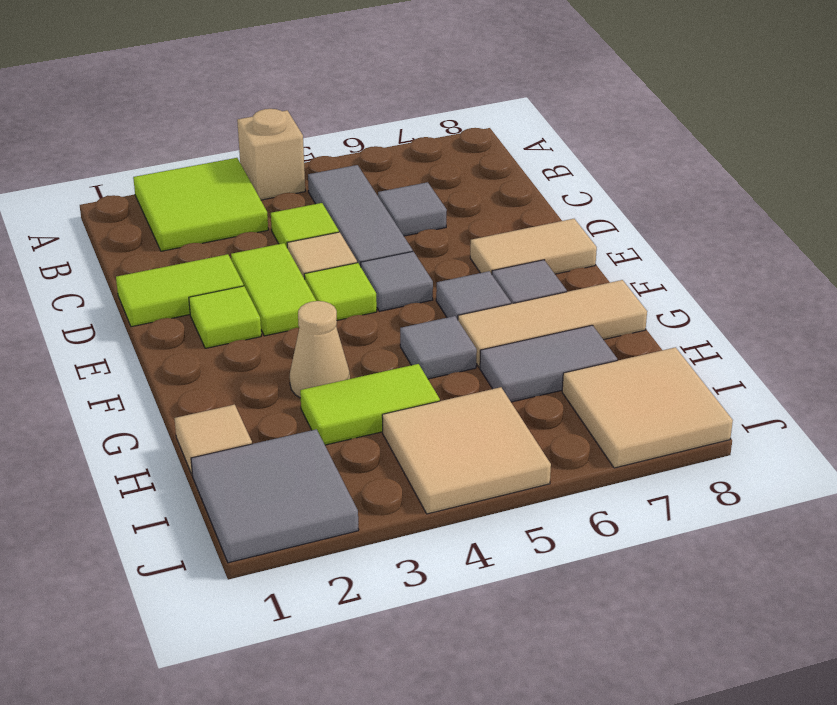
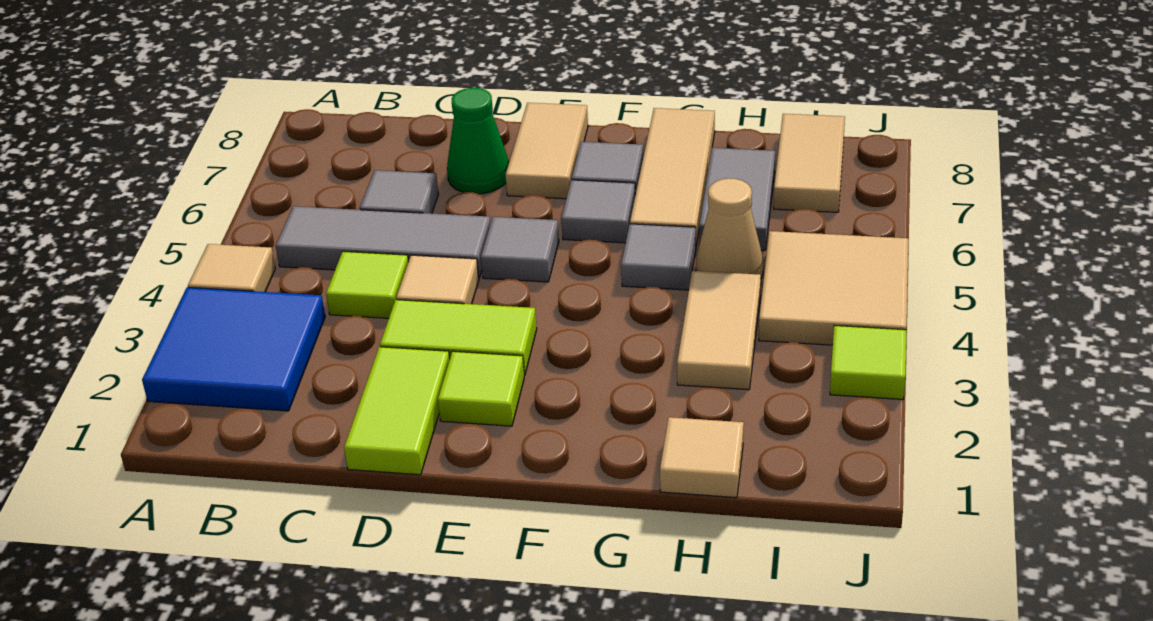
lime tile A2:B3 level 1 -> blue tile A2:B3 level 1
tan brick A4 level 1 -> tan tile A4 level 1
none -> green cone D7 level 1
lime tile E4 level 1 -> lime tile J3 level 1
tan cone G3 level 1 -> tan cone H5 level 1
lime tile H3:H4 level 1 -> tan tile H3:H4 level 1
grey tile I1:J2 level 1 -> none
tan tile I7:J8 level 1 -> tan tile I7:I8 level 1

